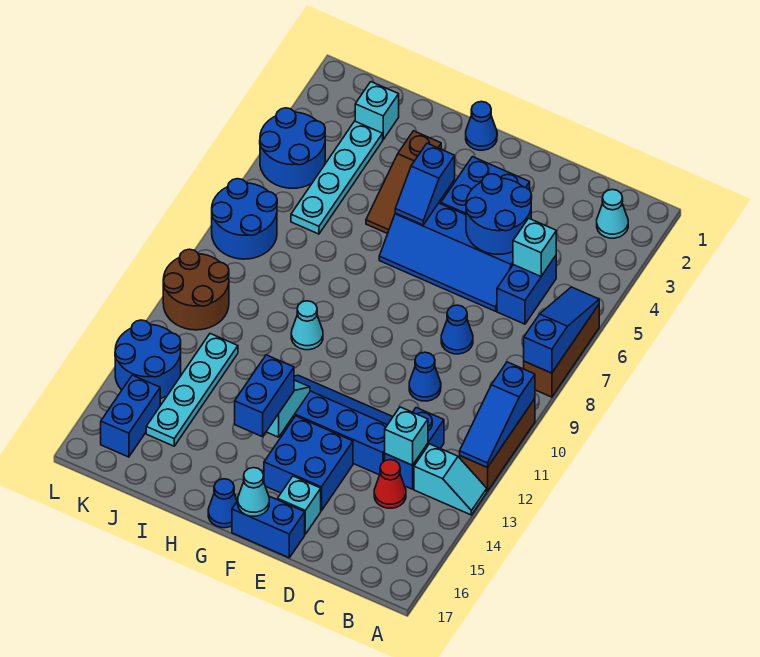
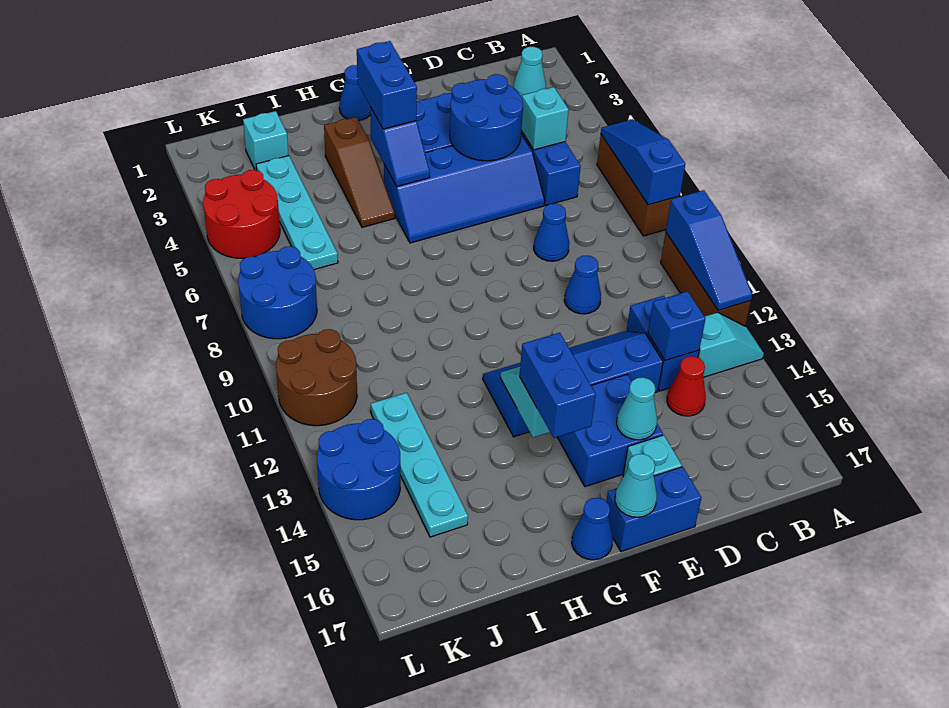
cyan brick C13 level 2 -> blue brick C13 level 2
cyan cone H10 level 1 -> cyan cone E15 level 2
blue round brick K4:L5 level 1 -> red round brick K4:L5 level 1
blue brick K15:K16 level 1 -> blue brick G3:G4 level 3

